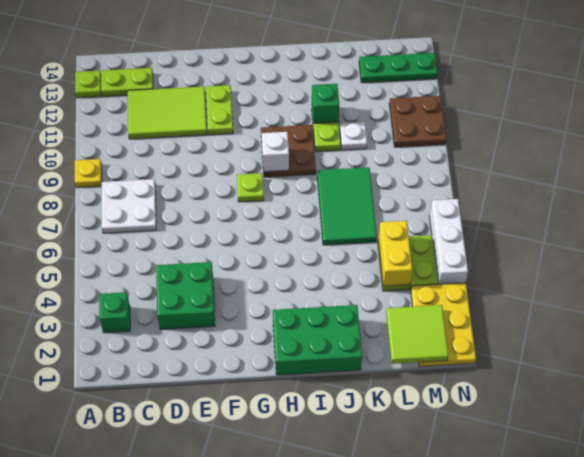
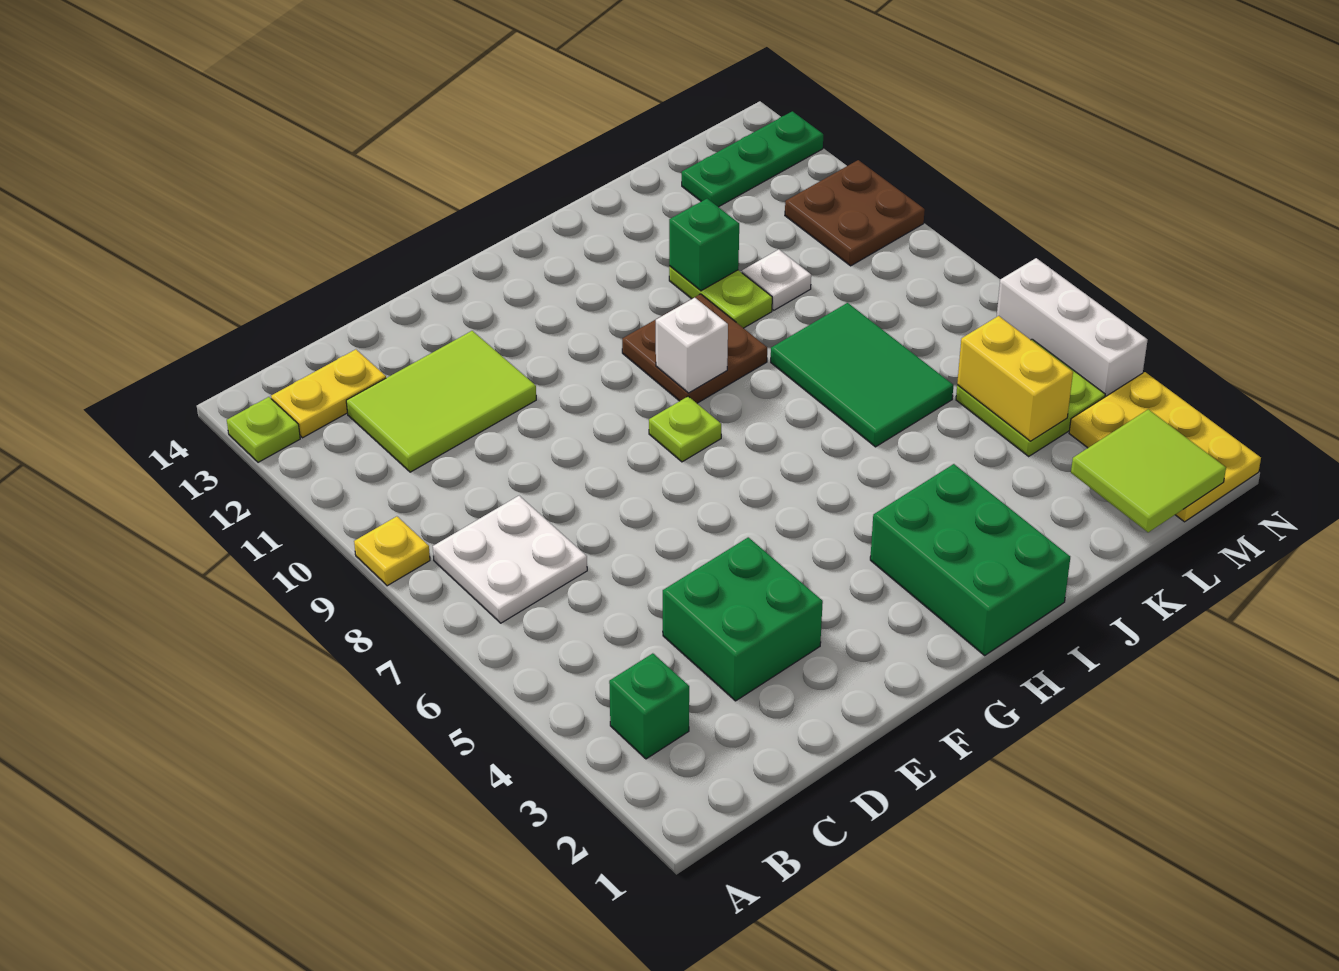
lime plate B13:C13 level 1 -> yellow plate B13:C13 level 1
lime plate F11:F12 level 1 -> none
green brick H1:J2 level 1 -> green brick H1:I3 level 1

